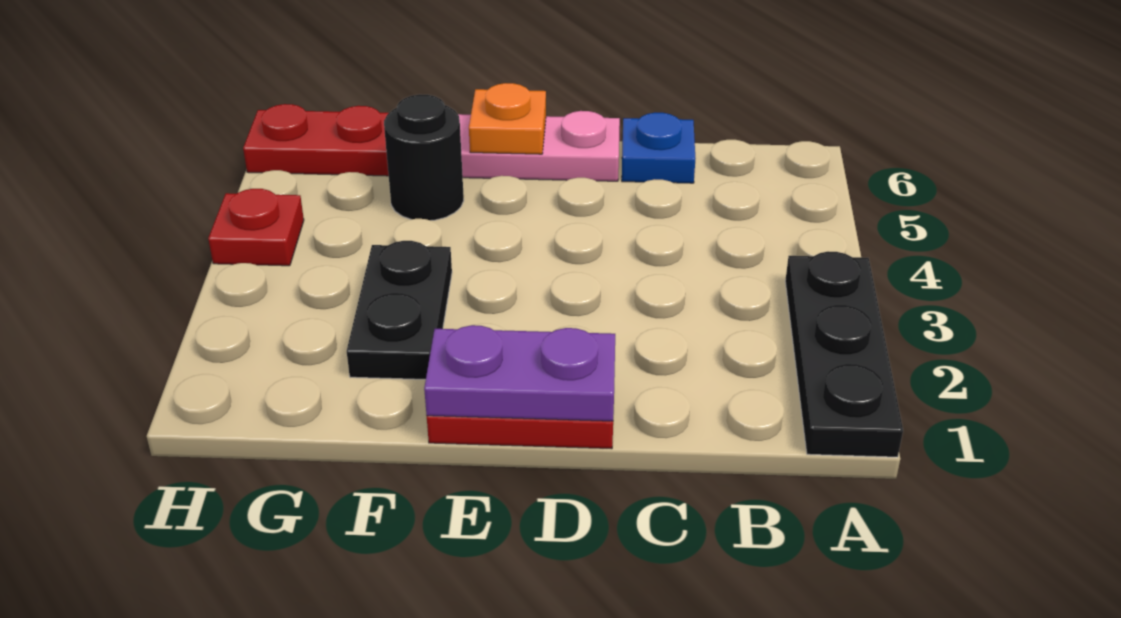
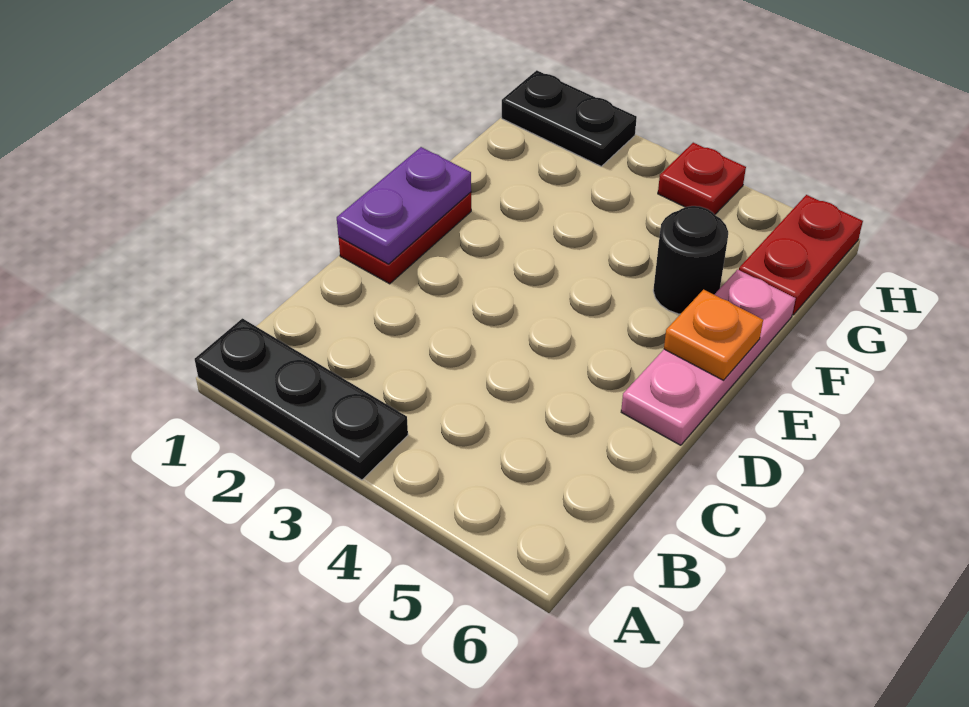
blue plate C6 level 1 -> none
black plate F2:F3 level 1 -> black plate H1:H2 level 1

